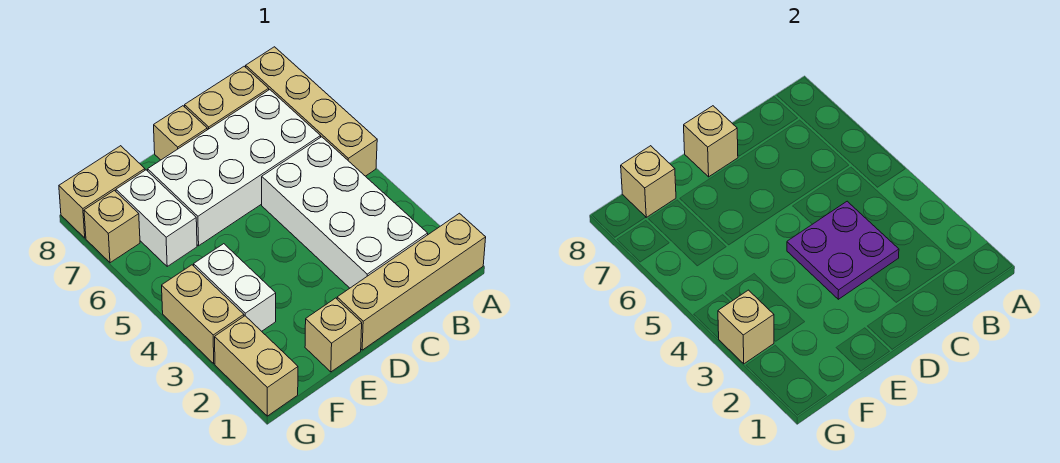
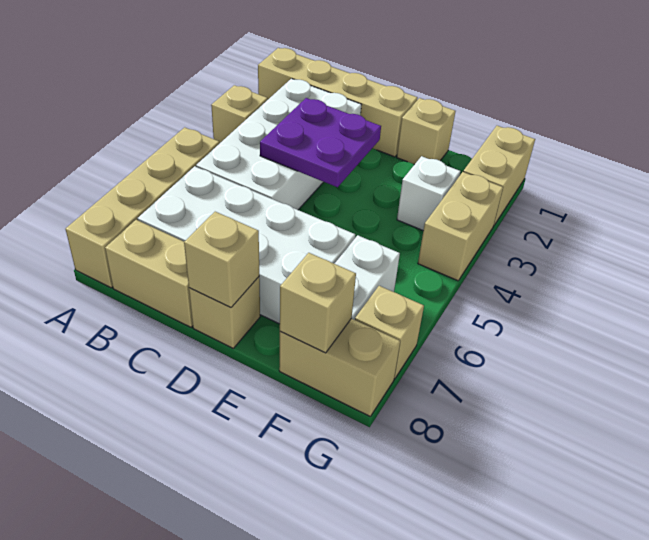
white brick F3:F4 level 1 -> white brick F3 level 1
tan brick G3 level 2 -> tan brick A3 level 1

